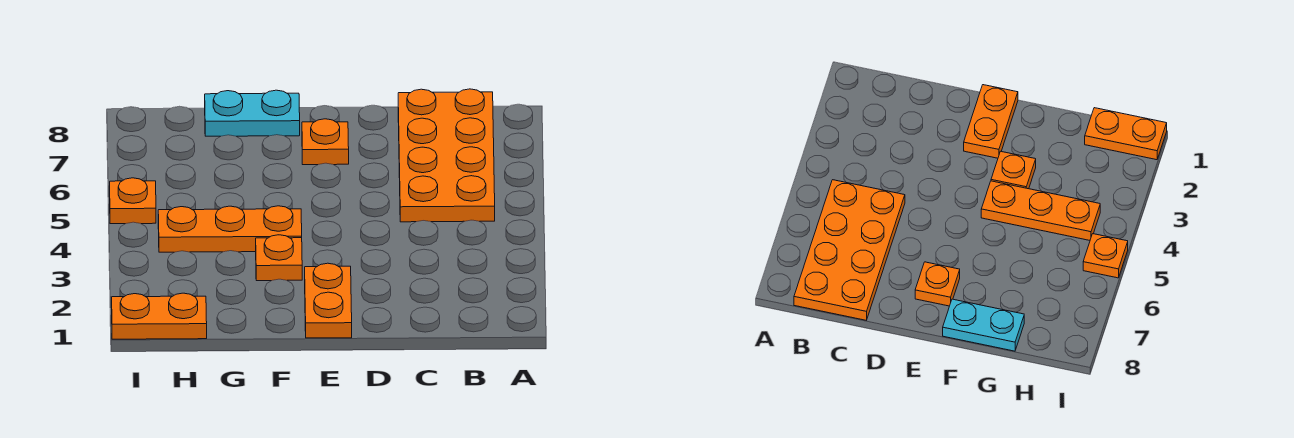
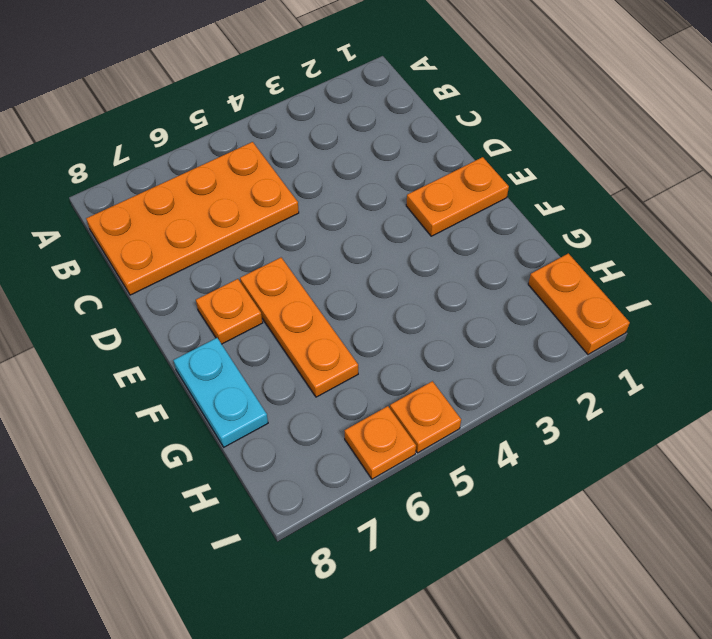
orange plate F3 level 1 -> orange plate I6 level 1
orange plate F4:H4 level 1 -> orange plate E6:G6 level 1

